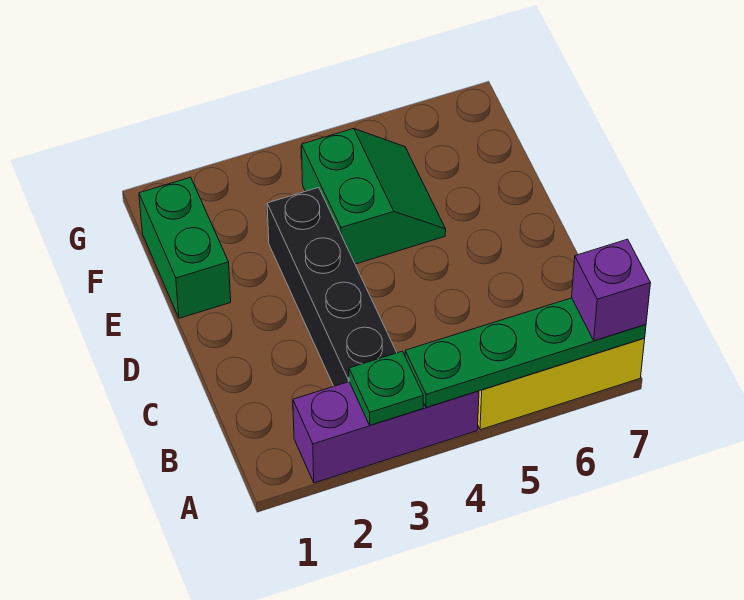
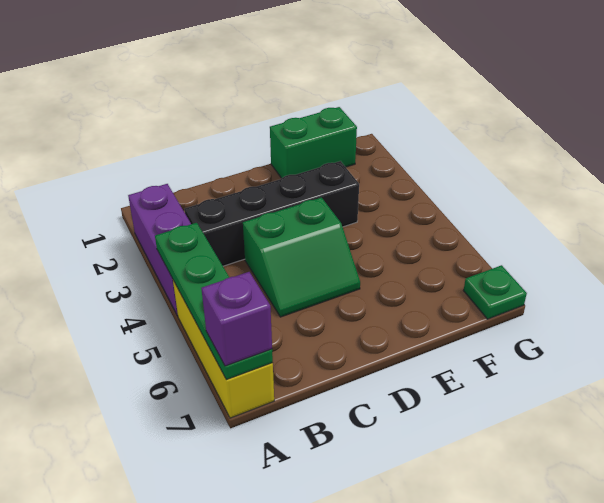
green plate A3 level 2 -> green plate G7 level 1
green slope E4:F5 level 1 top 4 -> green slope C4:D5 level 1 top 4

